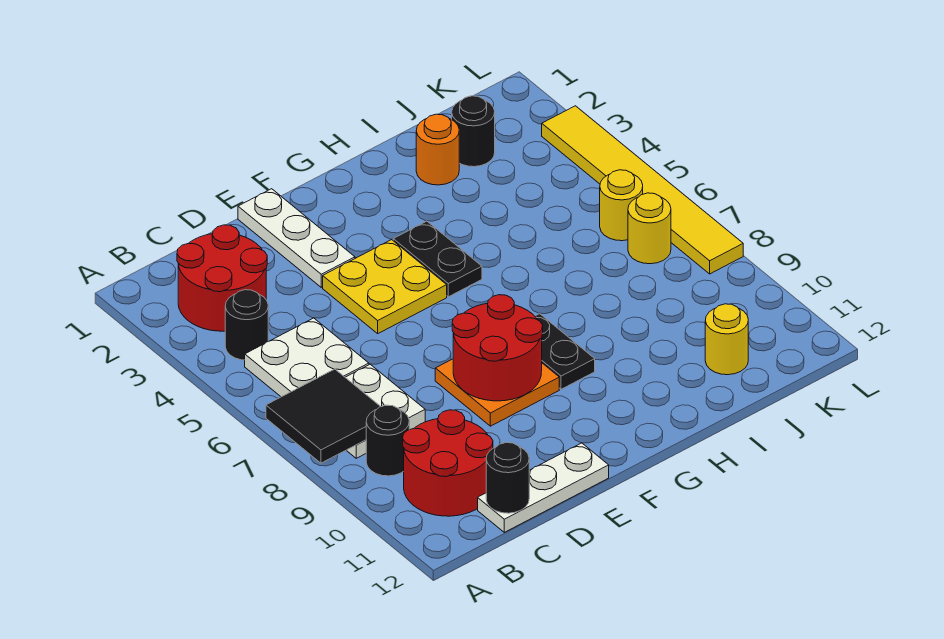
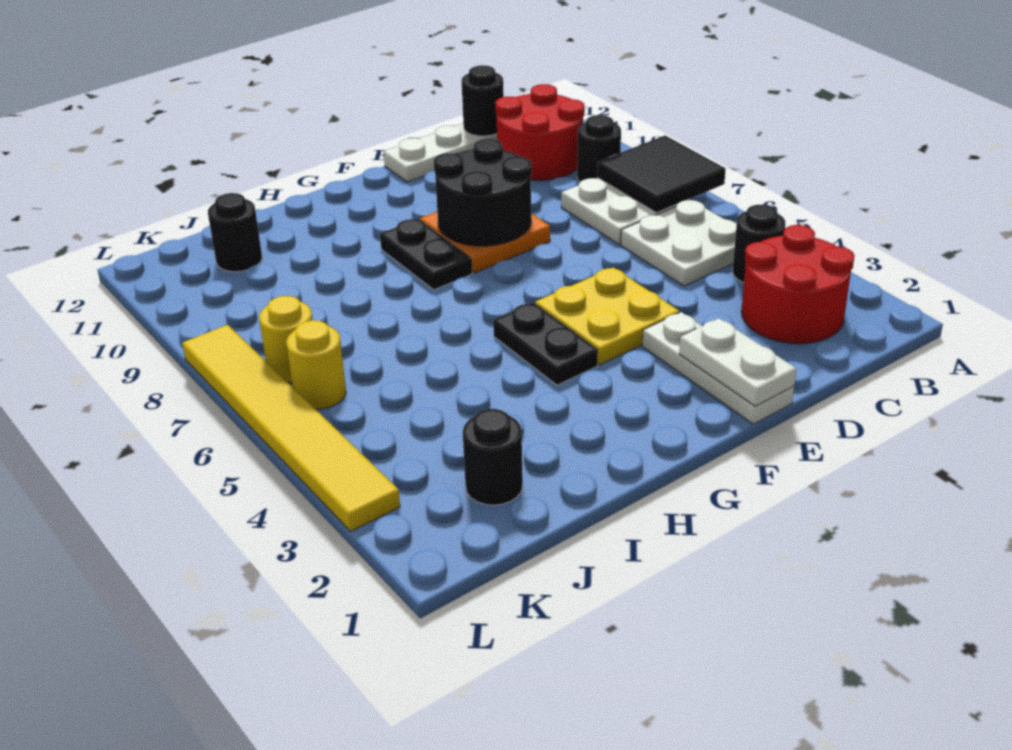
none -> white plate E1:E2 level 2
red round brick E8:F9 level 2 -> black round brick E8:F9 level 2
orange round brick I2 level 1 -> none
yellow round brick J11 level 1 -> black round brick J11 level 1

